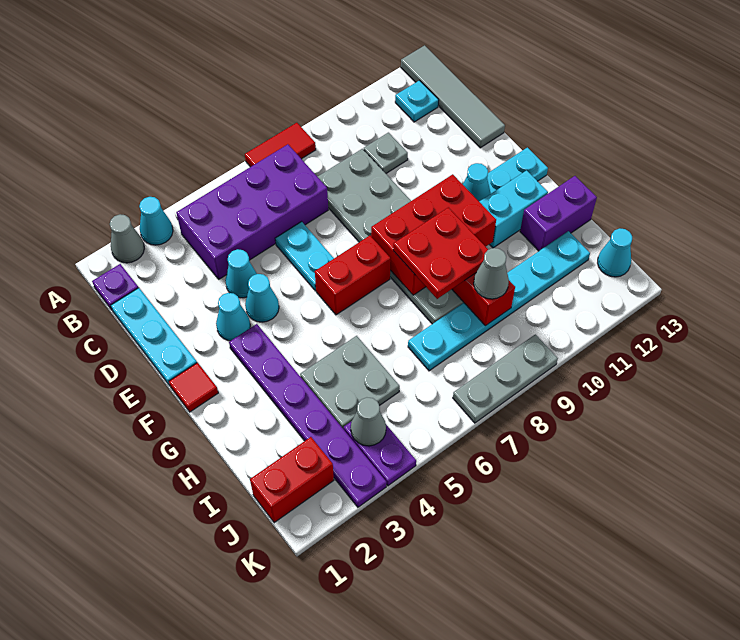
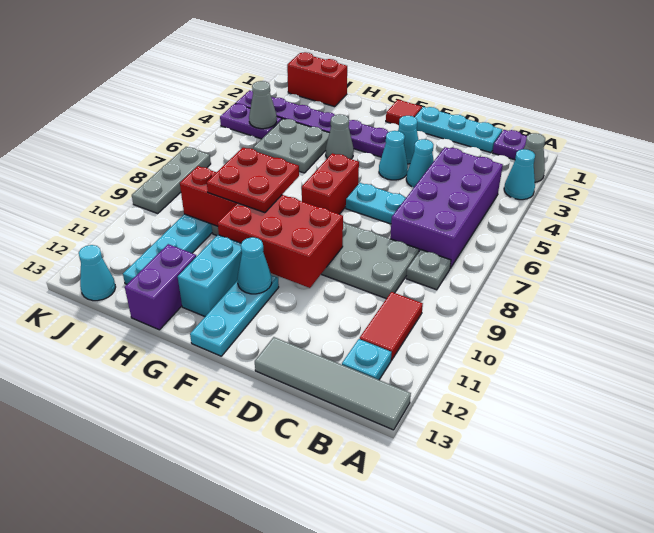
red tile A7:A8 level 1 -> red tile B10:B11 level 1
grey plate C10 level 1 -> grey plate B8 level 1
red brick F8:G10 level 2 -> red brick E9:G10 level 2
grey cone I9 level 3 -> grey cone G4 level 1
red brick J1:J2 level 1 -> red brick I1:J1 level 1

